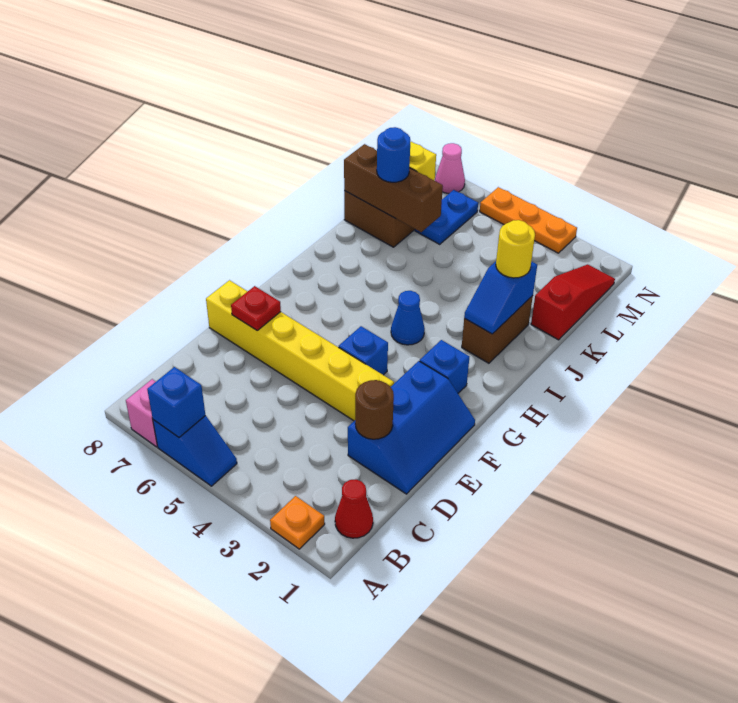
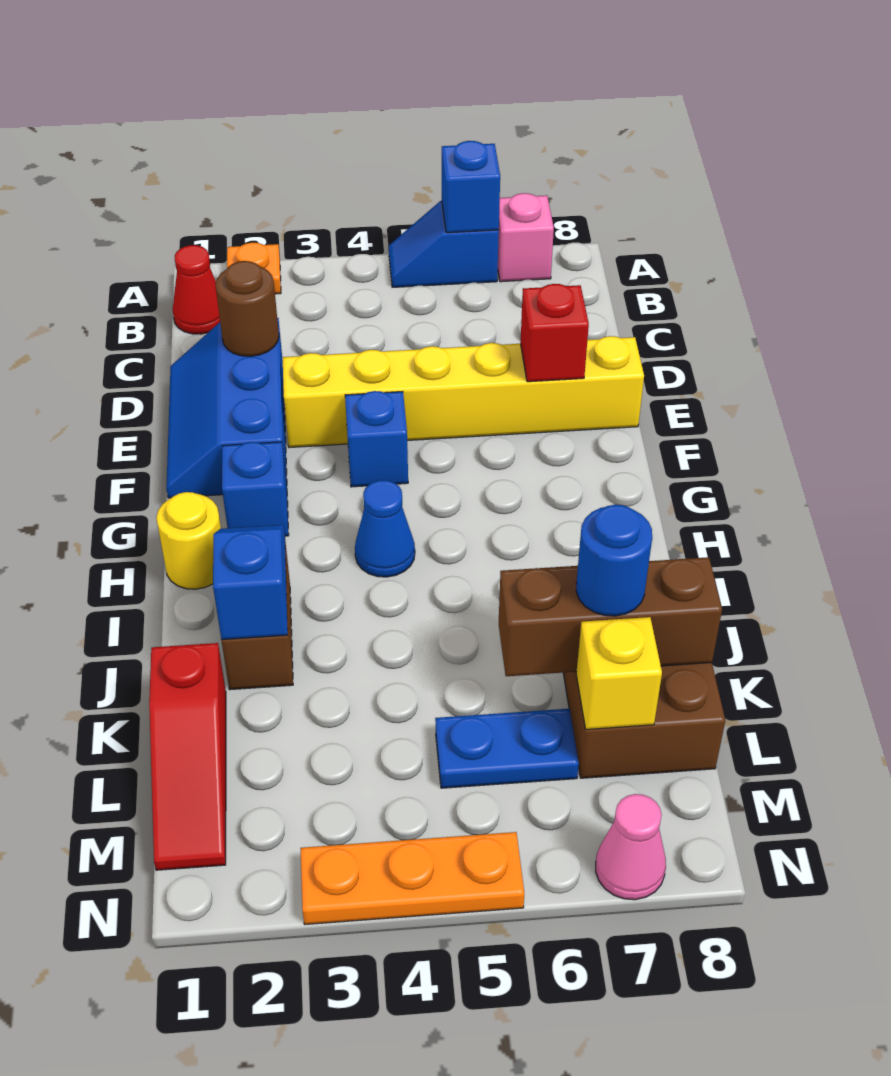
red plate E7 level 2 -> red brick E7 level 2
yellow round brick J2 level 3 -> yellow round brick H1 level 1
blue plate L6:M6 level 1 -> blue plate L5:L6 level 1

